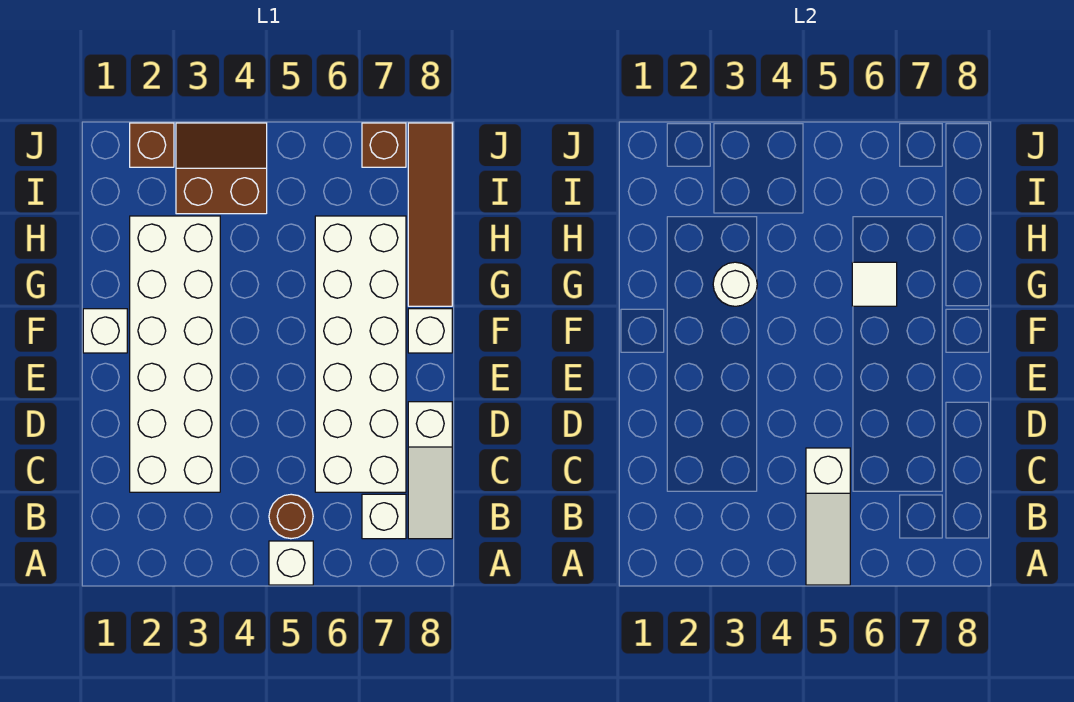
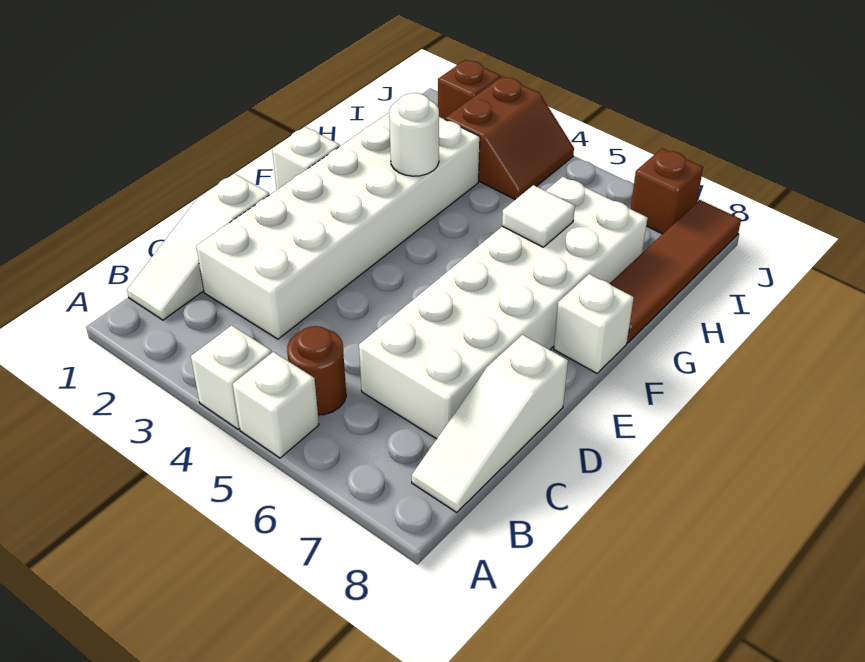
white slope A5:C5 level 2 top C -> white slope B1:D1 level 1 top D
white brick B7 level 1 -> white brick A4 level 1
brown slope I3:J4 level 1 top I -> brown slope I3:J4 level 1 top 3

